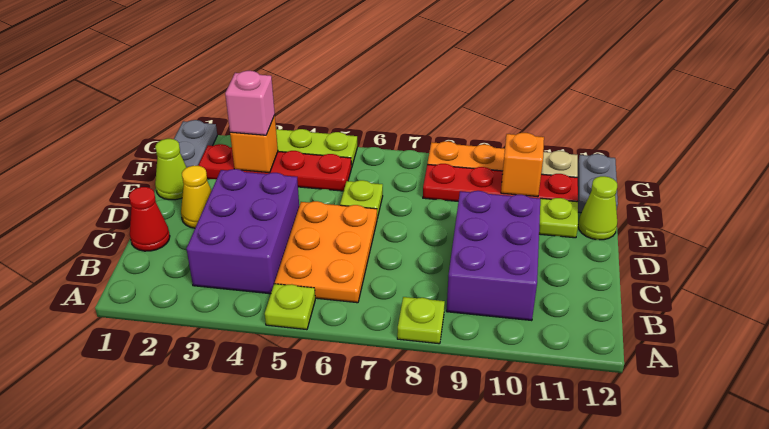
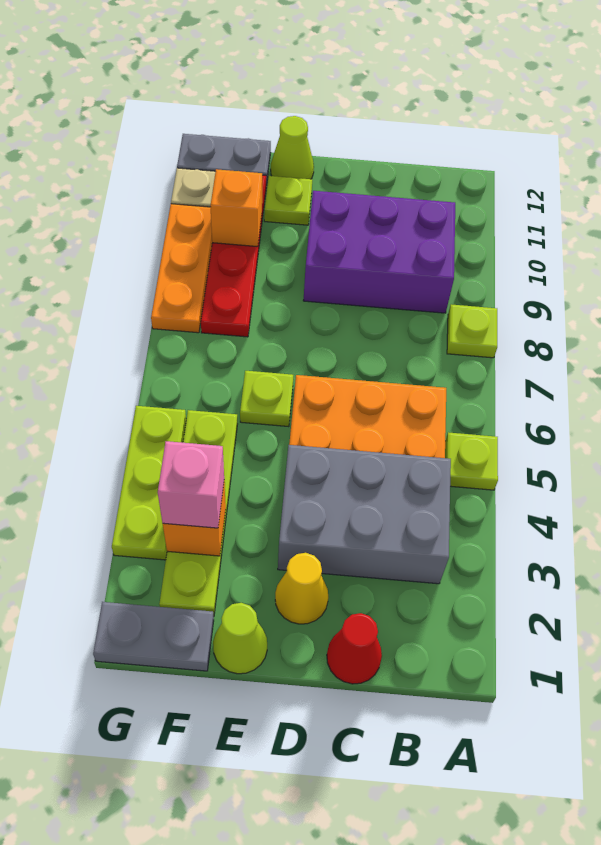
purple brick B3:D4 level 1 -> grey brick B3:D4 level 1
red plate F2:F5 level 1 -> lime plate F2:F5 level 1

